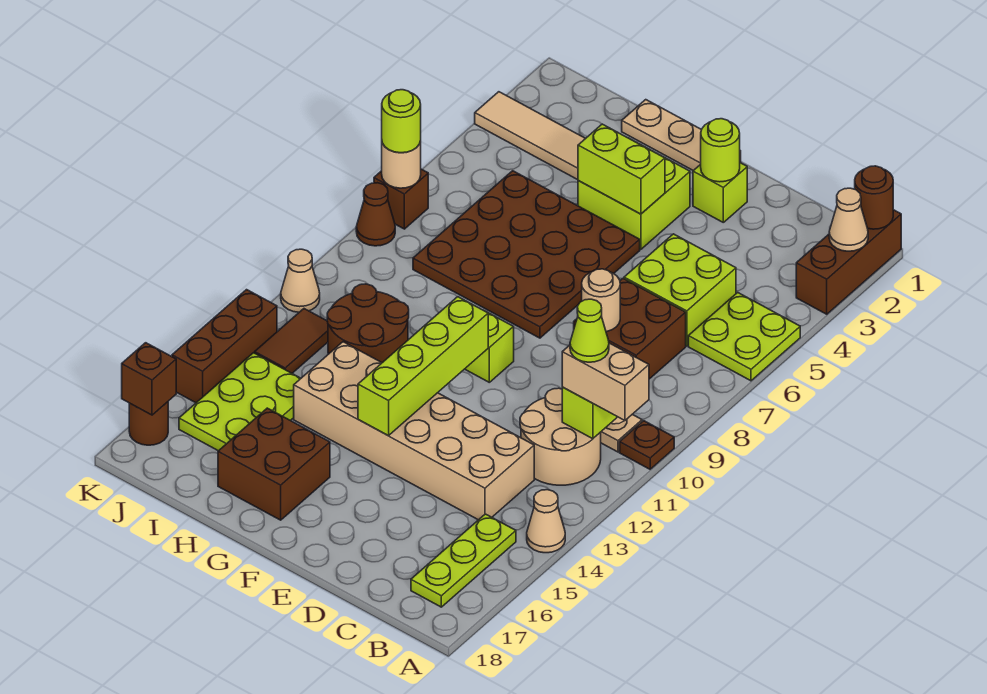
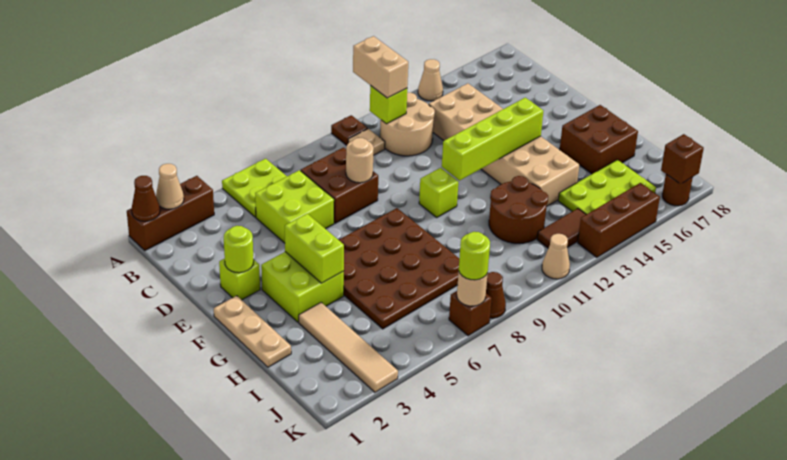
brown round brick A1 level 2 -> brown cone A1 level 2
lime cone B11 level 4 -> none
lime plate B15:B17 level 1 -> none

